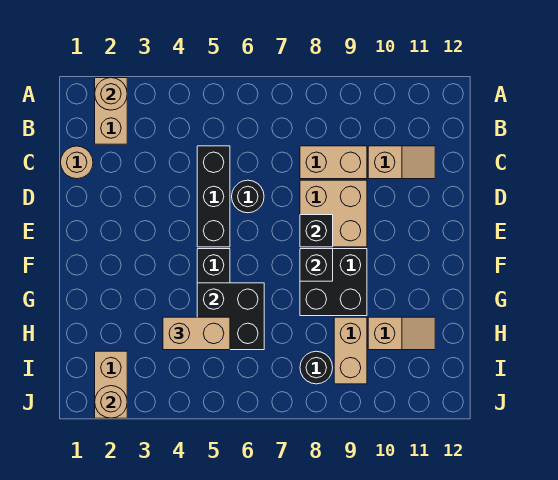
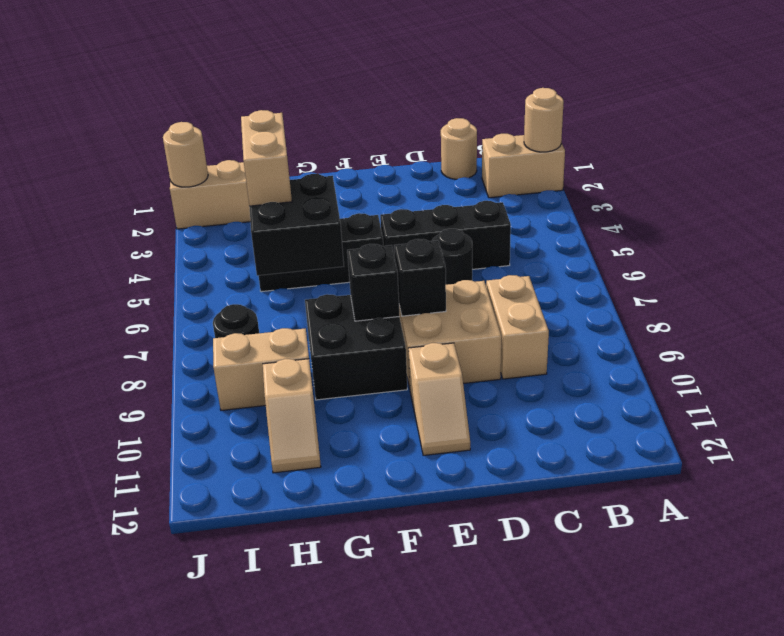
tan slope C10:C11 level 1 top 10 -> tan slope E10:E11 level 1 top 10

